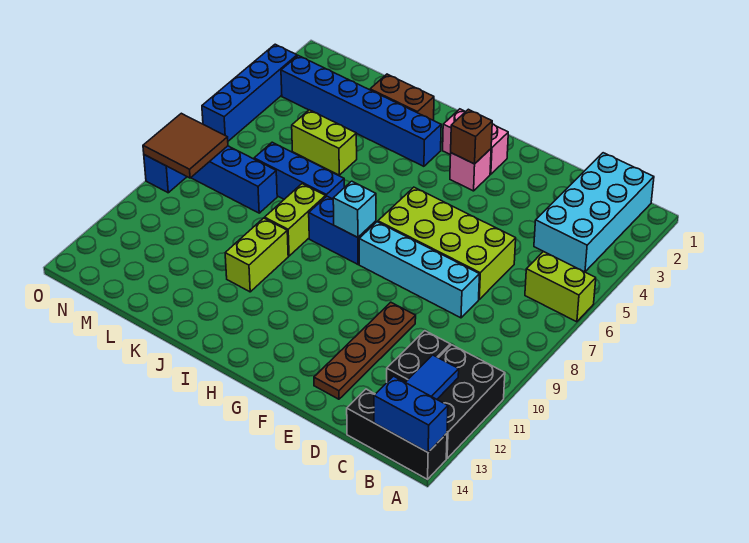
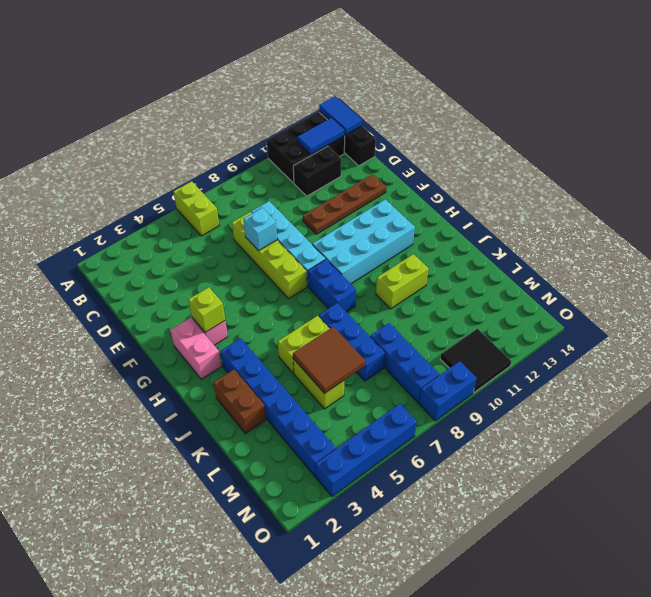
blue brick A14:B14 level 2 -> blue tile A14:B14 level 2
cyan brick B1:C4 level 1 -> cyan brick G9:H12 level 1
lime brick D6:G7 level 1 -> lime brick D7:G7 level 1
brown brick G3 level 2 -> lime brick G3 level 2
cyan brick H8 level 2 -> cyan brick E7 level 2
lime brick J8:J9 level 1 -> lime brick J5:J6 level 1
brown tile N8:O9 level 2 -> brown tile K5:L6 level 2
none -> black tile N10:O11 level 1

